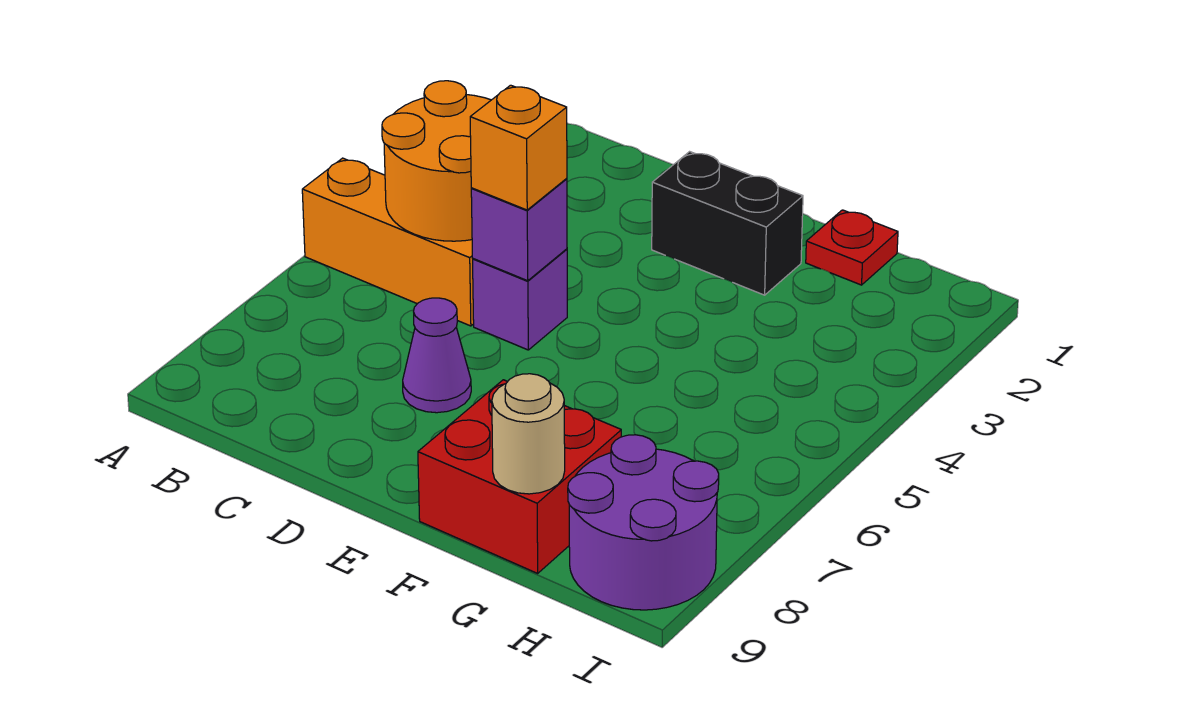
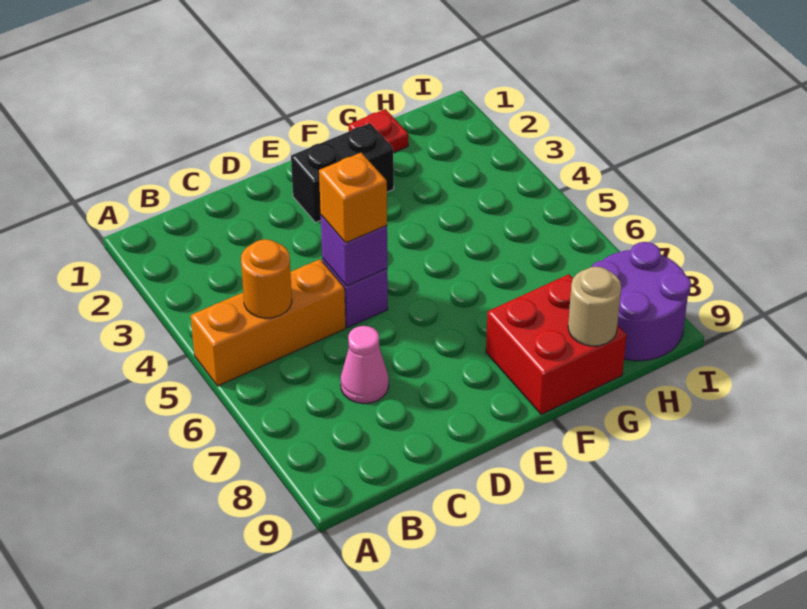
orange round brick B4:C5 level 2 -> orange round brick B5 level 2
none -> pink cone C7 level 1
purple cone D7 level 1 -> none

